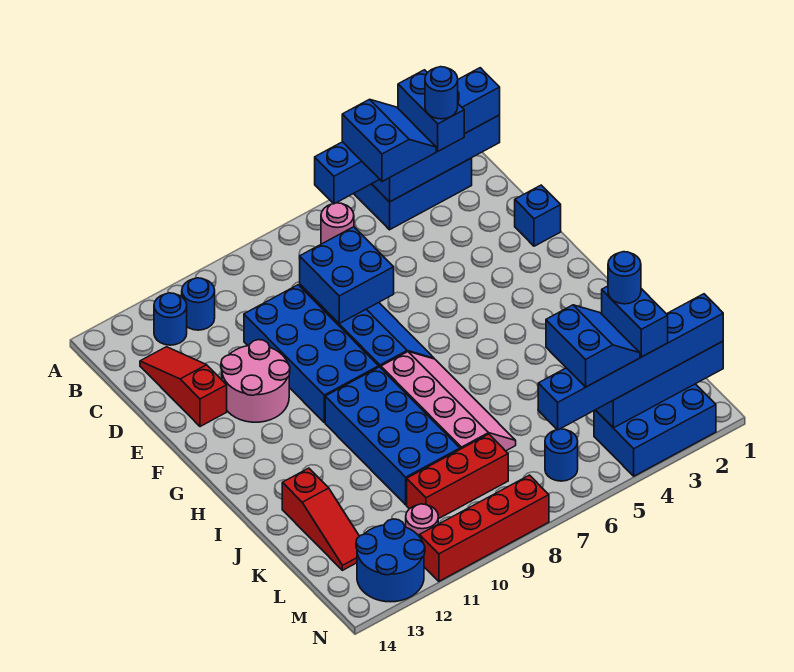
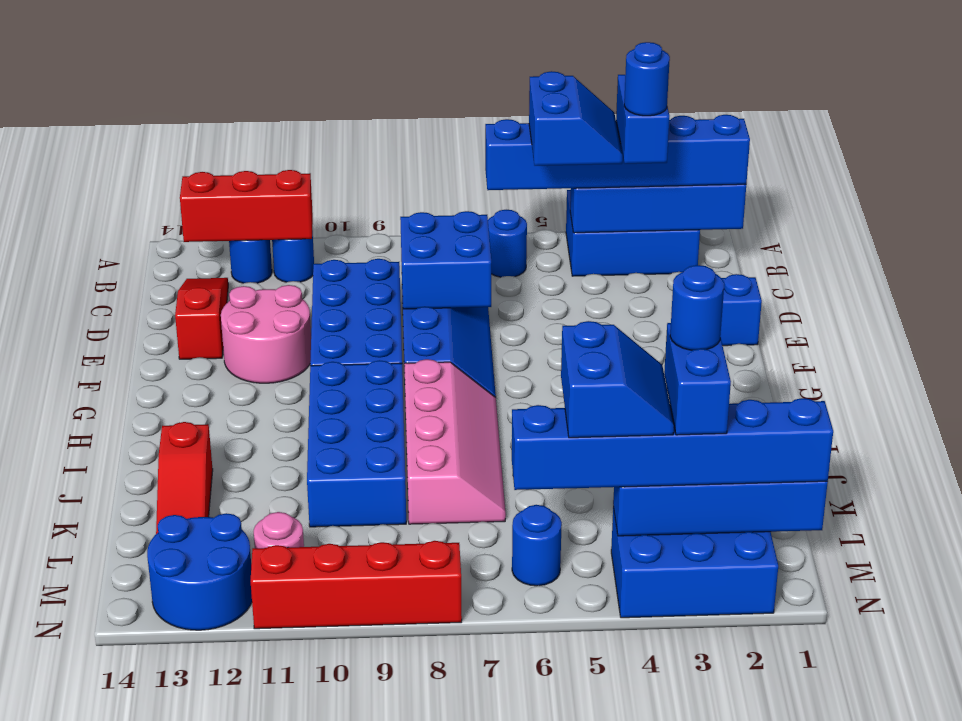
pink round brick B6 level 1 -> blue round brick B6 level 1
red brick L8:L10 level 1 -> red brick B11:B13 level 2

